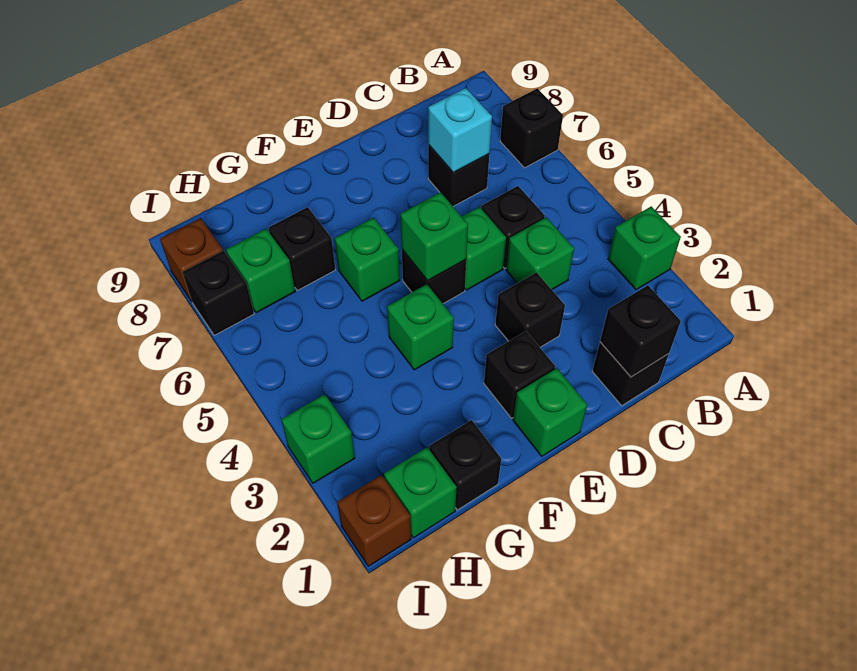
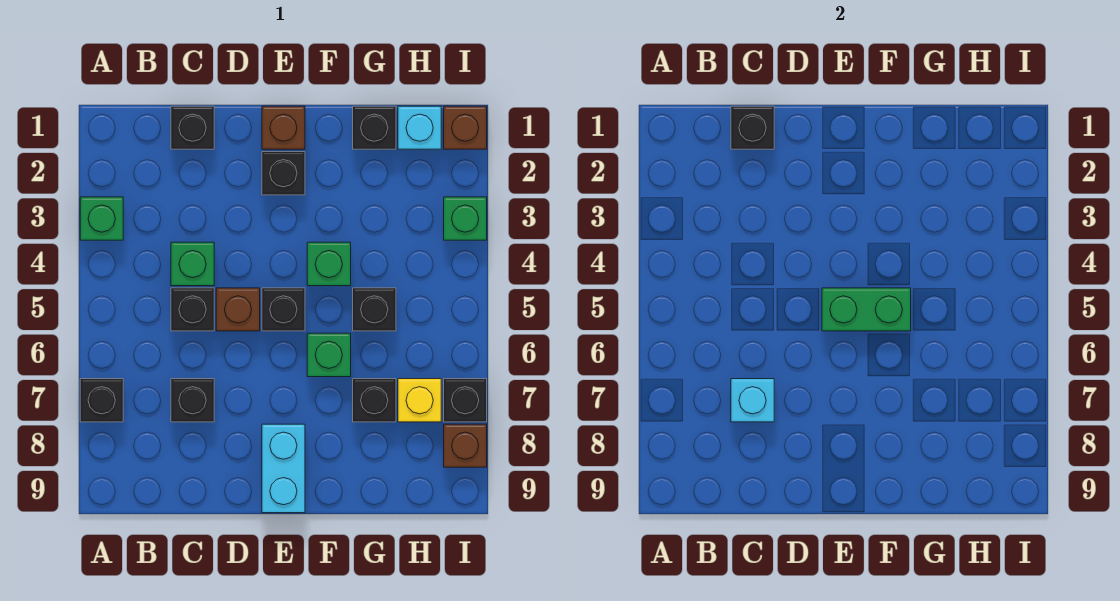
black brick D3 level 1 -> black brick G5 level 1
green brick D5 level 1 -> brown brick D5 level 1
green brick E1 level 1 -> brown brick E1 level 1
green brick E5 level 2 -> green brick E5:F5 level 2
none -> cyan brick E8:E9 level 1
green brick H1 level 1 -> cyan brick H1 level 1
green brick H7 level 1 -> yellow brick H7 level 1

